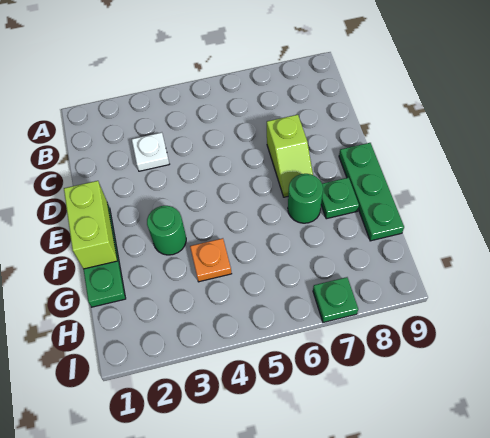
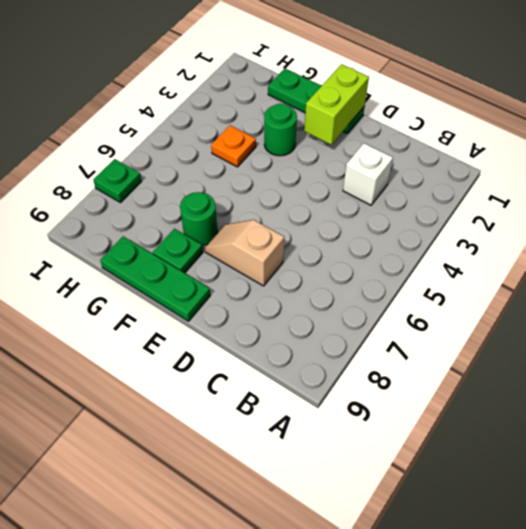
white plate C3 level 1 -> white brick C3 level 1
lime slope D7:E7 level 1 top D -> tan slope D7:E7 level 1 top D
lime brick E1:F1 level 2 -> lime brick E1:E2 level 2

